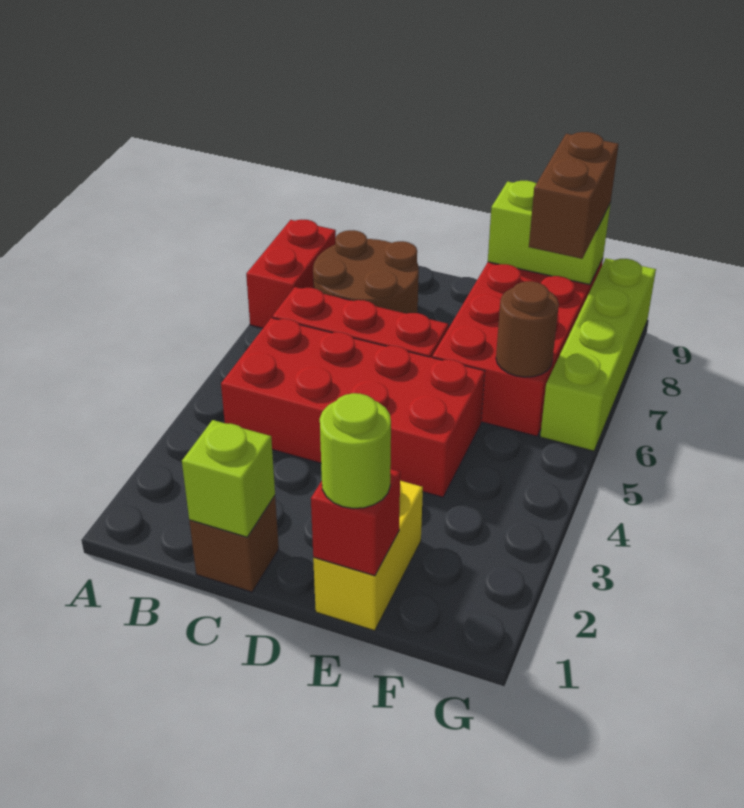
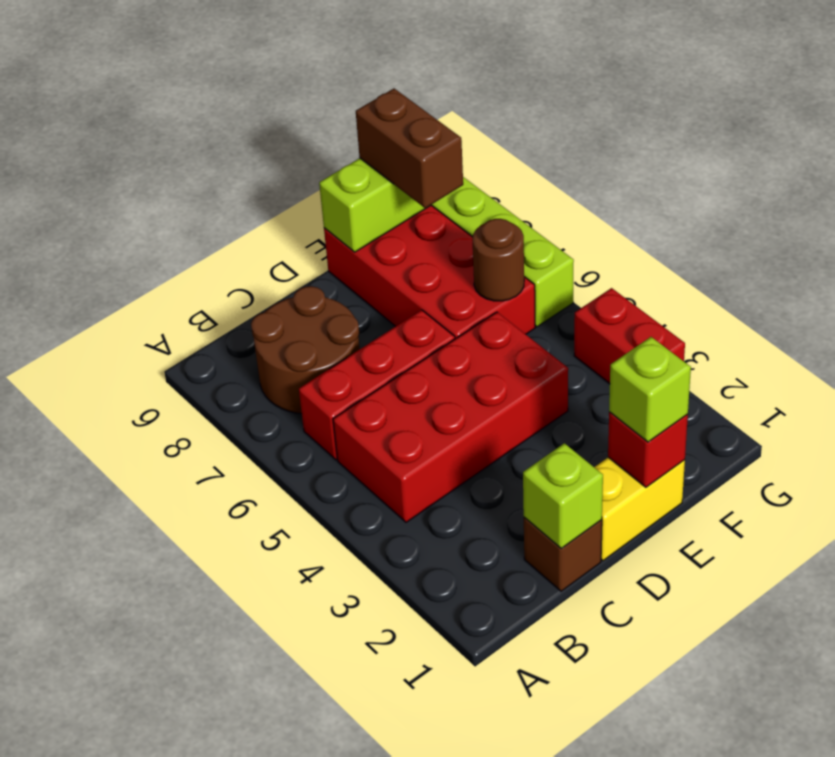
red brick A7:A8 level 1 -> red brick G3:G4 level 1
yellow brick E1:E2 level 1 -> yellow brick D1:E1 level 1
lime round brick E1 level 3 -> lime brick E1 level 3

